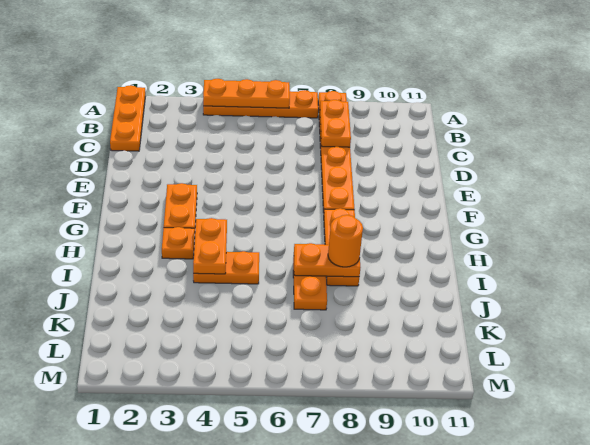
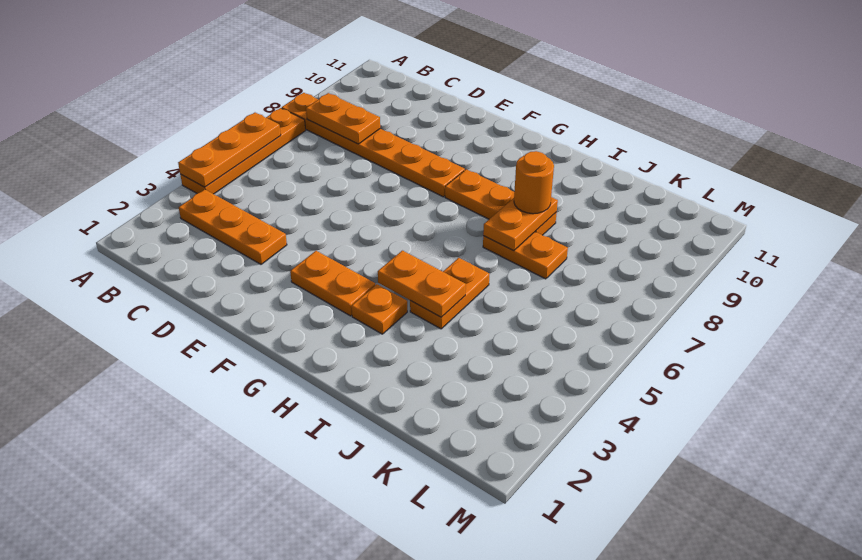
orange plate A1:C1 level 1 -> orange plate B3:D3 level 1

